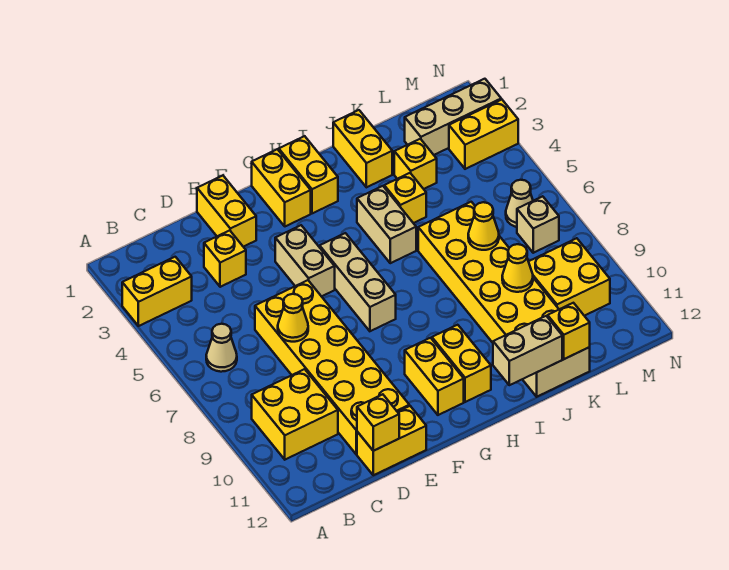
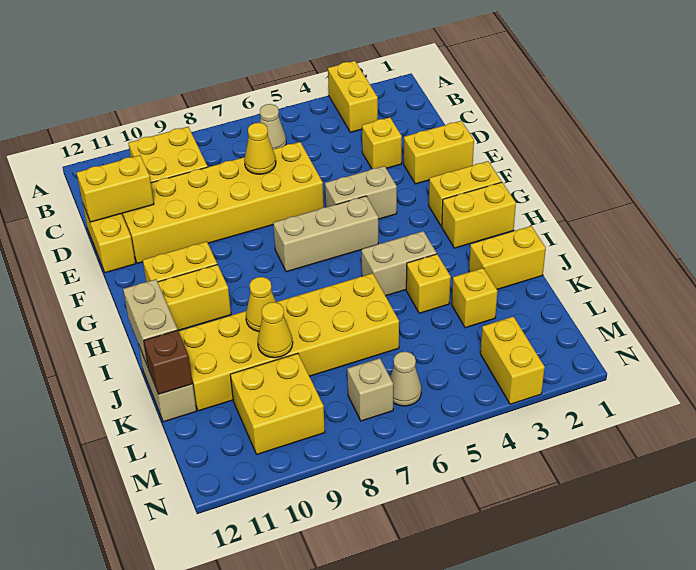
yellow brick D12 level 2 -> yellow brick D11:D12 level 2
yellow cone K7 level 2 -> yellow cone J9 level 2
yellow brick K12 level 2 -> brown brick K12 level 2
tan brick L2:N2 level 1 -> none

